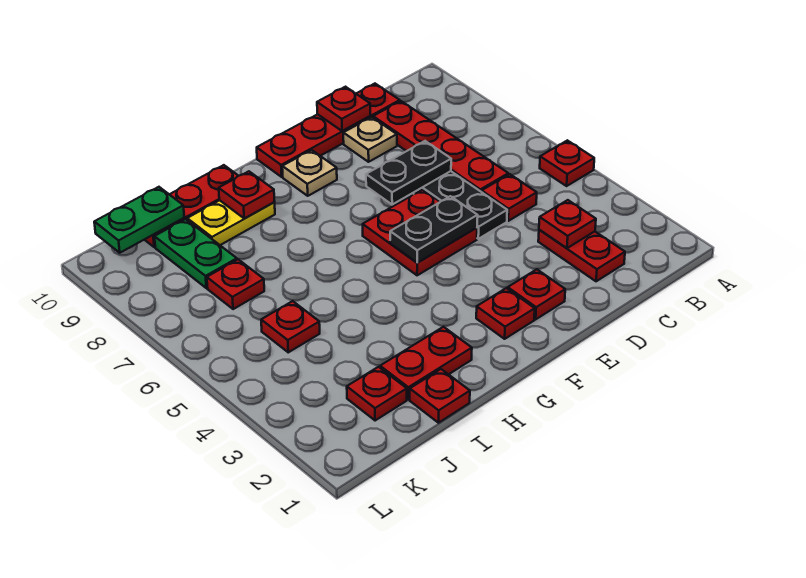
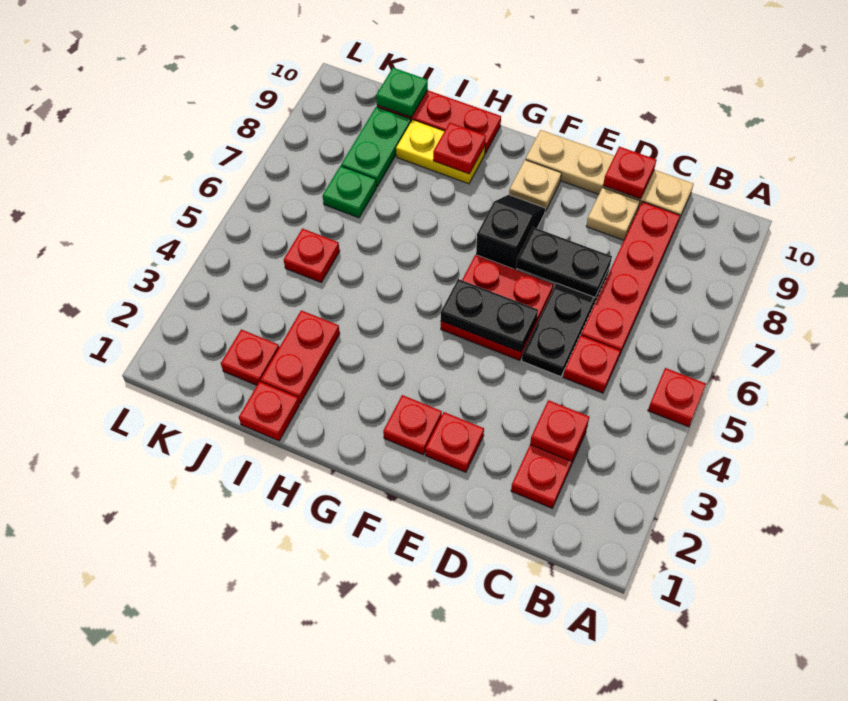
red plate C10:F10 level 1 -> tan plate C10:F10 level 1
none -> black slope F7:F8 level 1 top 7
red plate H2:I2 level 1 -> red plate I2:I3 level 1
red plate J7 level 1 -> green plate J7 level 1
green plate J10:K10 level 2 -> green plate J10 level 2

